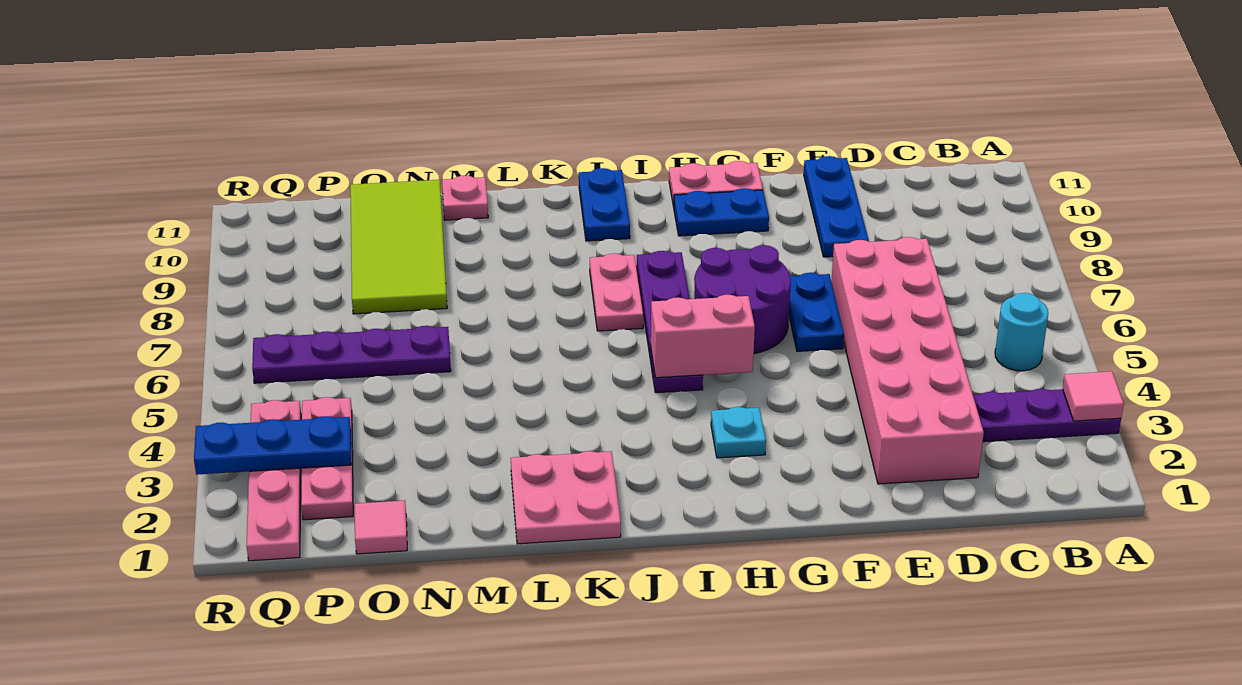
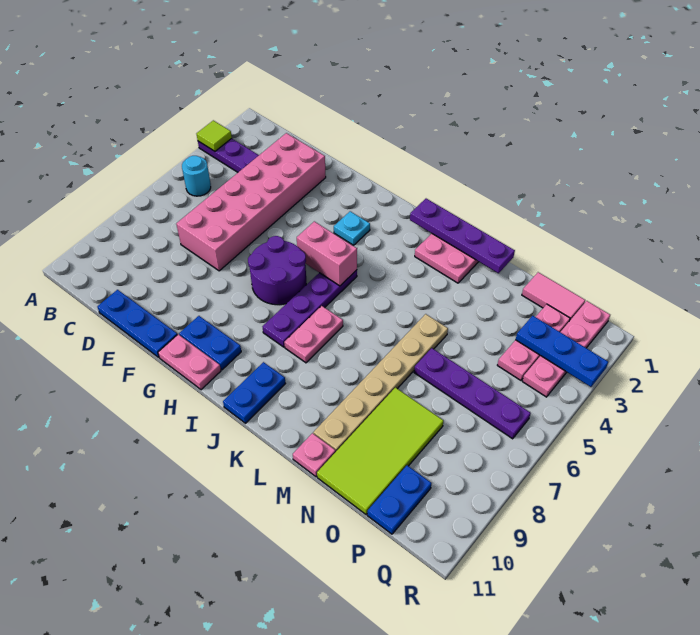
pink tile A3 level 2 -> lime tile A3 level 2
blue plate E9:E11 level 1 -> blue plate D11:F11 level 1
blue plate F6:F7 level 1 -> blue plate P10:P11 level 1
none -> purple plate J1:M1 level 2
none -> tan plate M5:M10 level 1
pink tile O1 level 1 -> pink tile O1:P1 level 1

